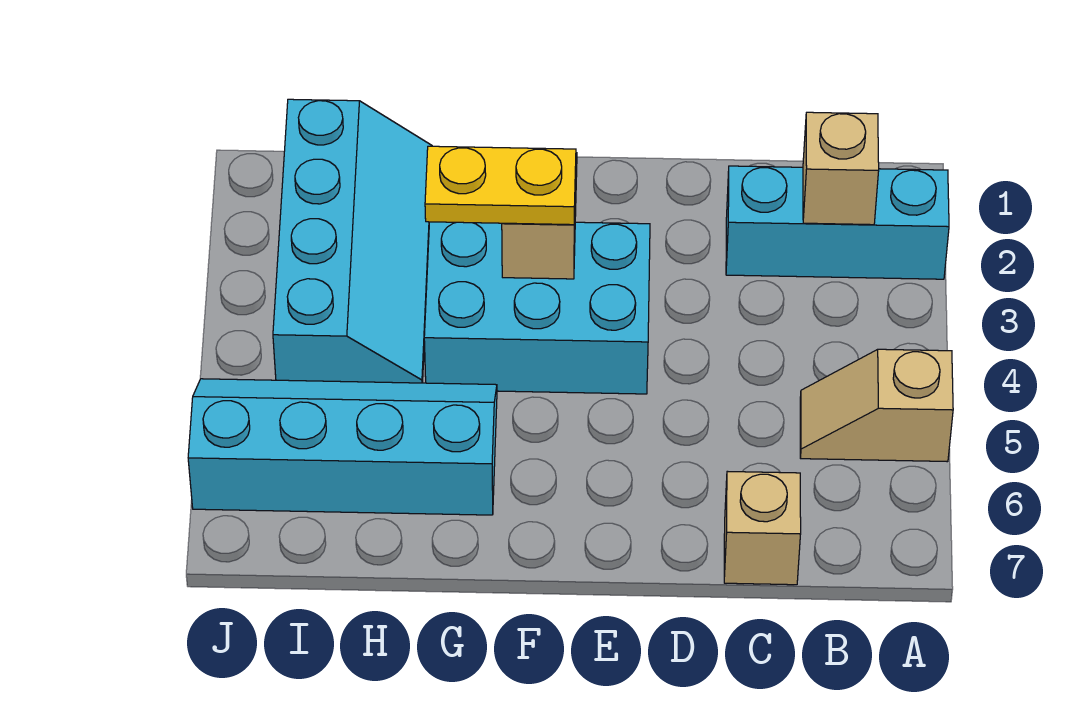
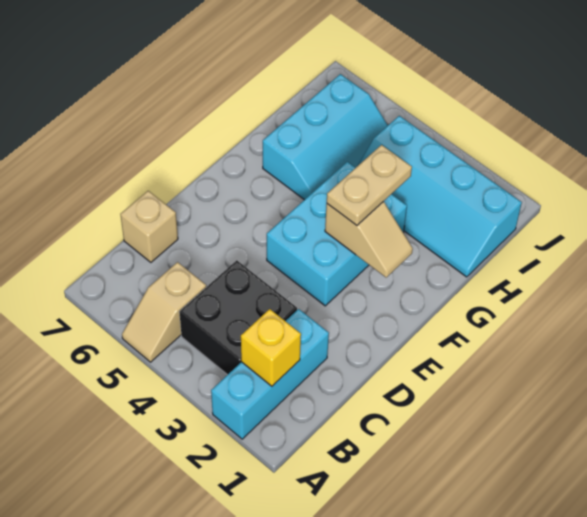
tan slope A5:B5 level 1 top A -> tan slope A5:B5 level 1 top B
tan brick B2 level 2 -> yellow brick B2 level 2
none -> black brick B3:C4 level 1
yellow plate F3:G3 level 3 -> tan plate F3:G3 level 3
cyan slope G5:J6 level 1 top 6 -> cyan slope G5:I6 level 1 top 6

